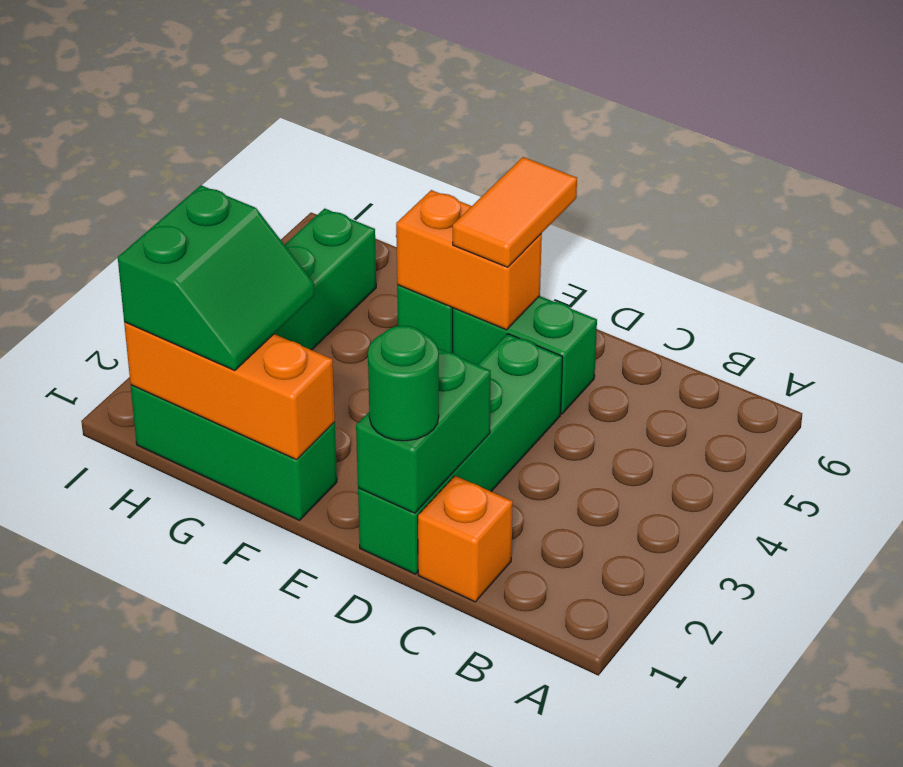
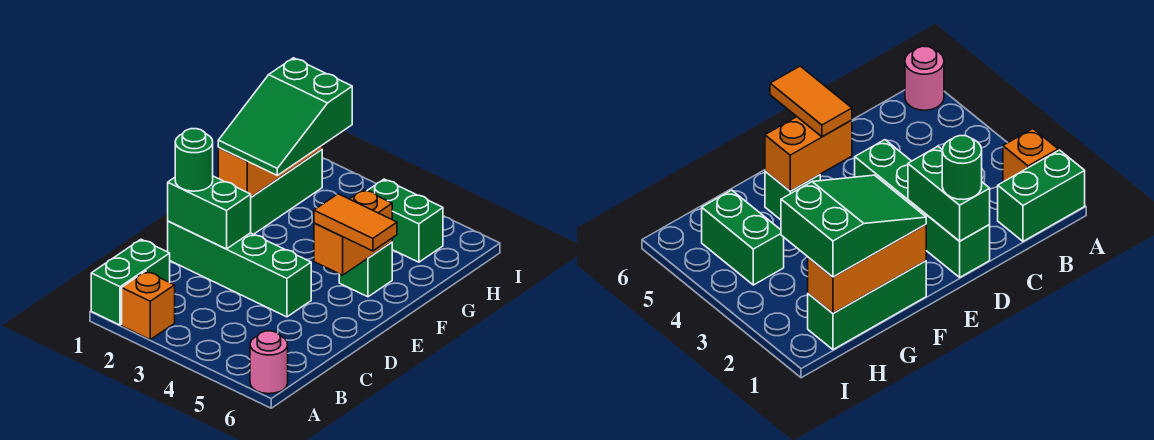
none -> pink round brick A6 level 1
orange brick C1 level 1 -> orange brick A2 level 1
green brick D5:E5 level 1 -> green brick A1:B1 level 1
green slope G1:H2 level 3 top H -> green slope F1:H2 level 3 top H

